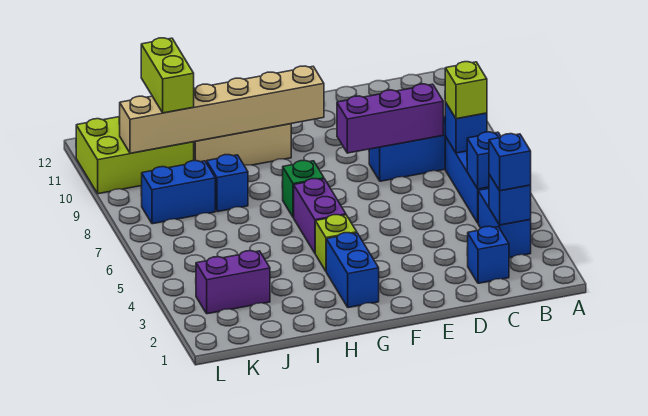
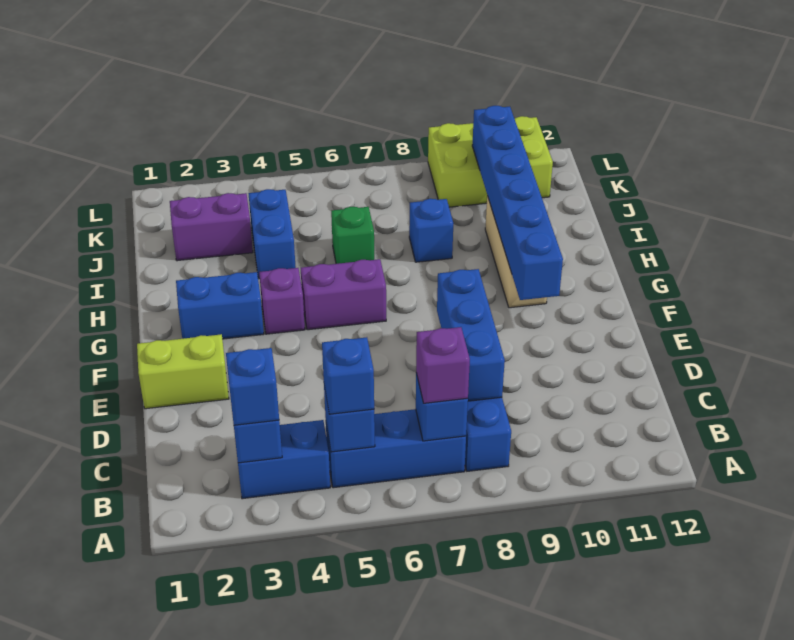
lime brick B7 level 3 -> purple brick B7 level 3
blue brick C2 level 1 -> blue brick B5 level 3
purple brick C8:E8 level 2 -> blue brick C8:E8 level 2
tan brick F10:K10 level 2 -> blue brick F10:K10 level 2
lime brick G4 level 1 -> purple brick G4 level 1
green brick G7 level 1 -> green brick I6 level 1
purple brick J3:K3 level 1 -> purple brick J2:J3 level 1
blue brick J8:K8 level 1 -> blue brick I4:J4 level 1
lime brick J10:L11 level 1 -> lime brick K9:L11 level 1
lime brick J10:J11 level 3 -> lime brick E1:E2 level 1

